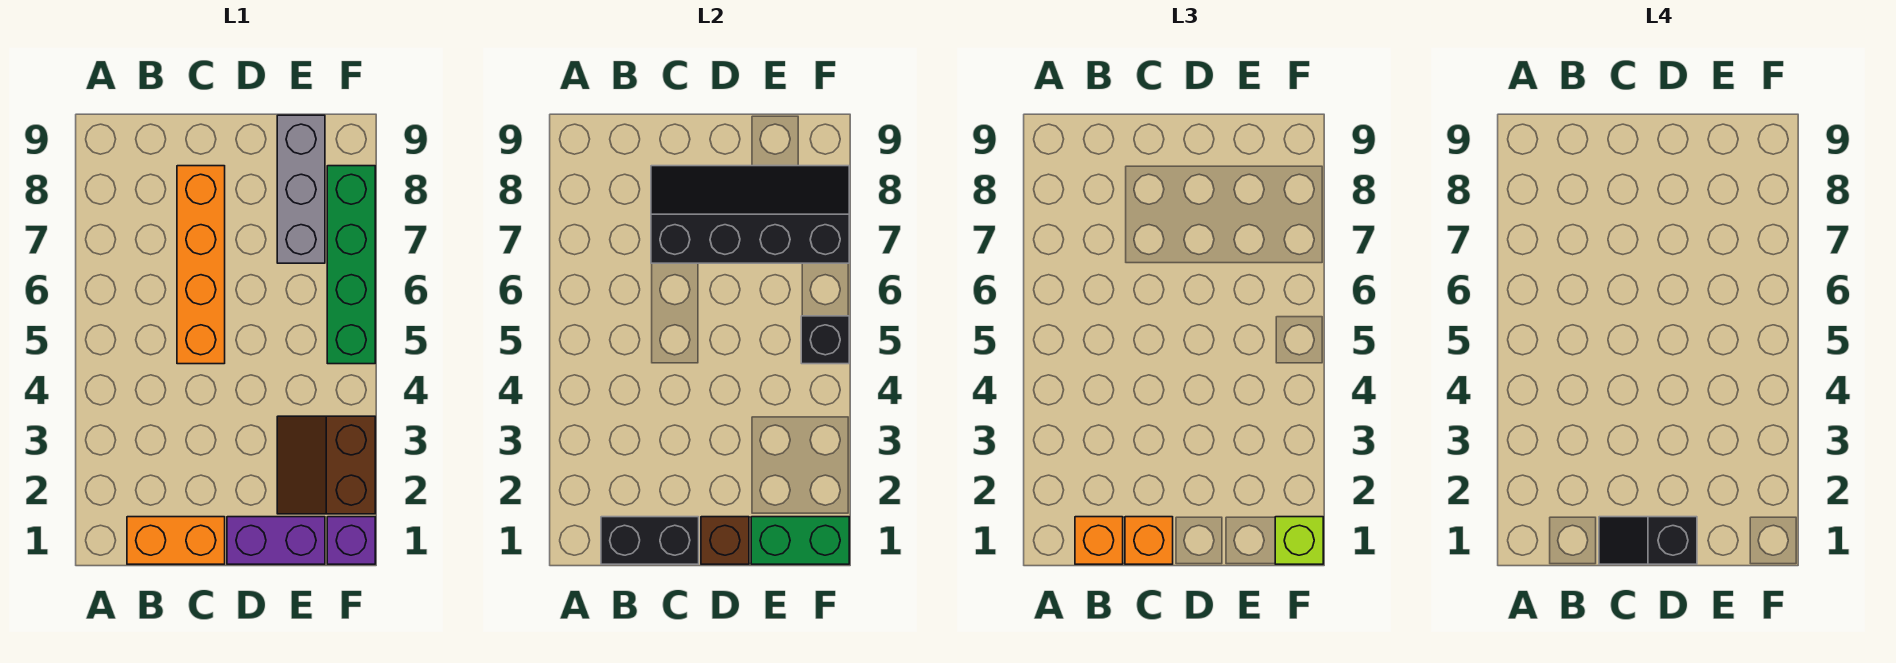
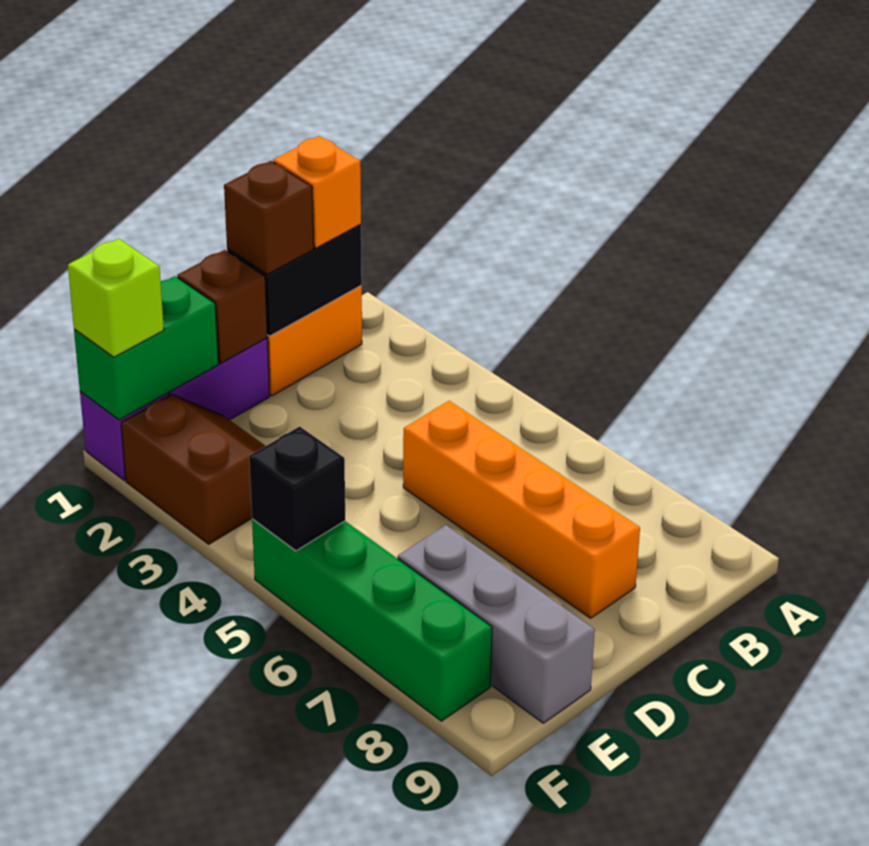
orange brick C1 level 3 -> brown brick C1 level 3
black slope C1:D1 level 4 top D -> none
black slope C7:F8 level 2 top 7 -> none

